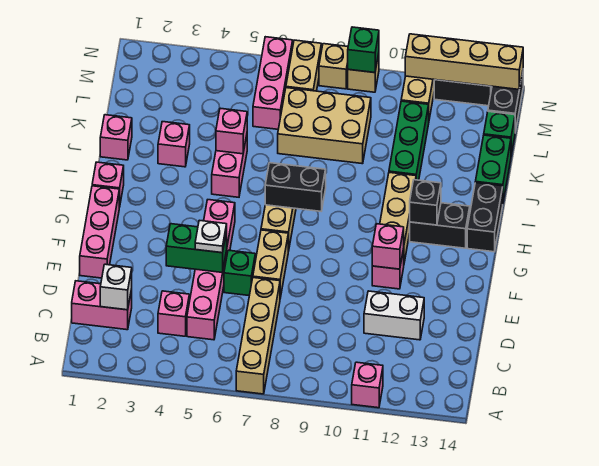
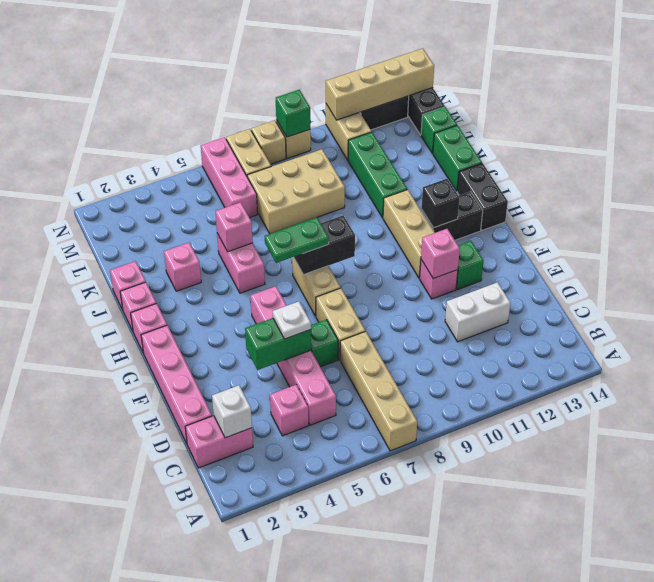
pink brick A11 level 1 -> pink brick I1 level 1
pink brick E1:G1 level 1 -> pink brick D1:G1 level 1
none -> green brick F12 level 1
none -> green plate H6:H7 level 3

